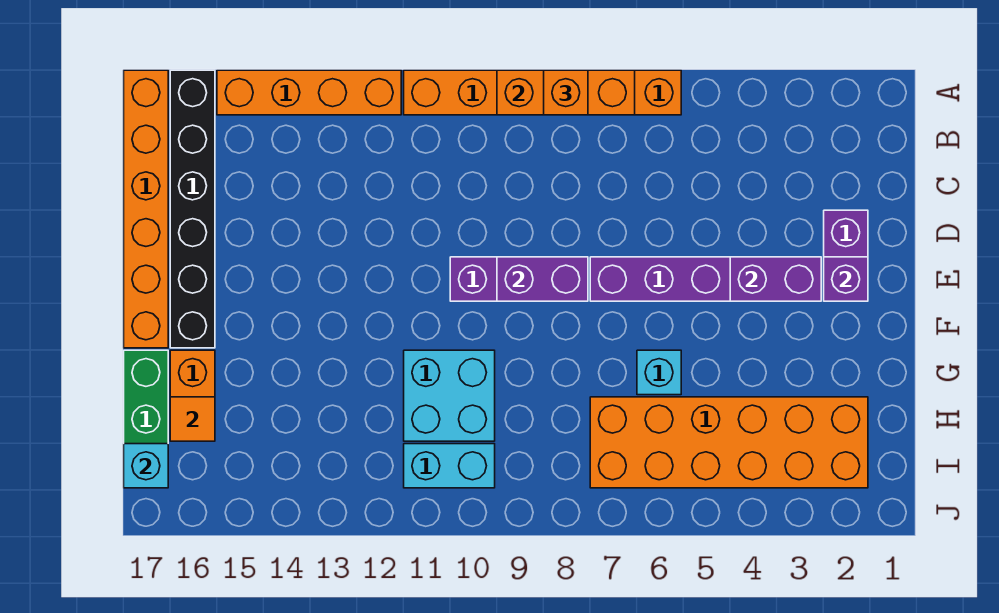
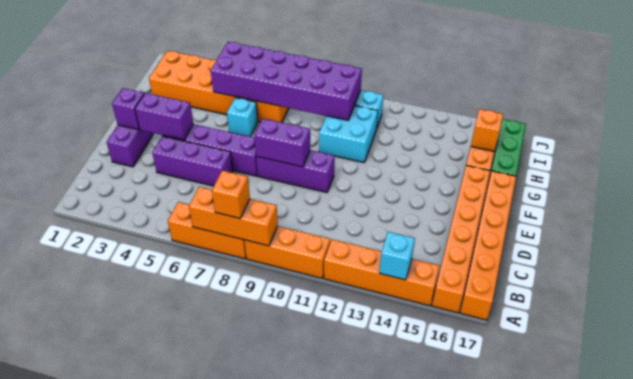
black brick A16:F16 level 1 -> orange brick A16:F16 level 1
none -> purple brick D4:D6 level 1
none -> purple brick H5:I10 level 2
orange tile H16 level 2 -> orange brick H16 level 2
cyan brick I17 level 2 -> cyan brick A14 level 2

